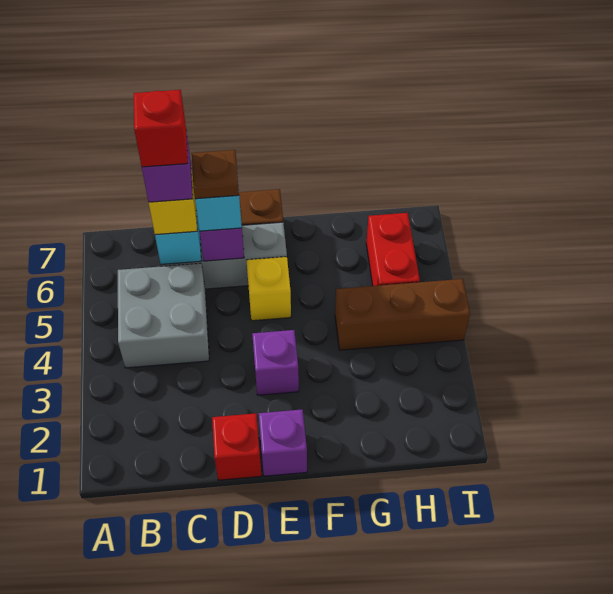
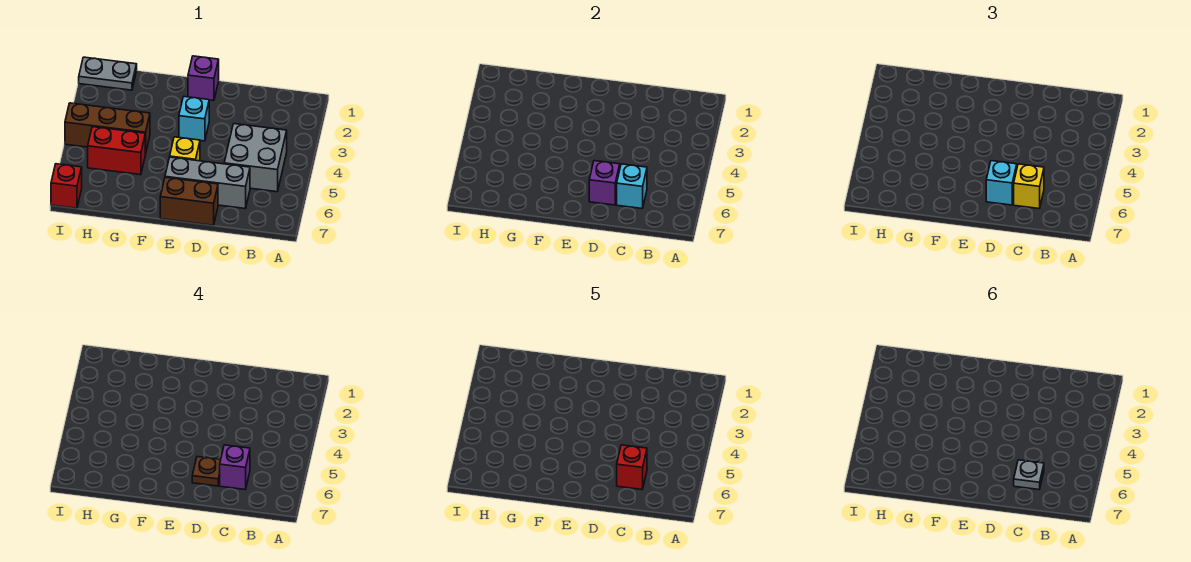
none -> grey plate C6 level 6
red brick D1 level 1 -> red brick I7 level 1
purple brick E3 level 1 -> cyan brick E3 level 1
none -> grey plate H1:I1 level 1
red brick H5:H6 level 1 -> red brick G5:H5 level 1

